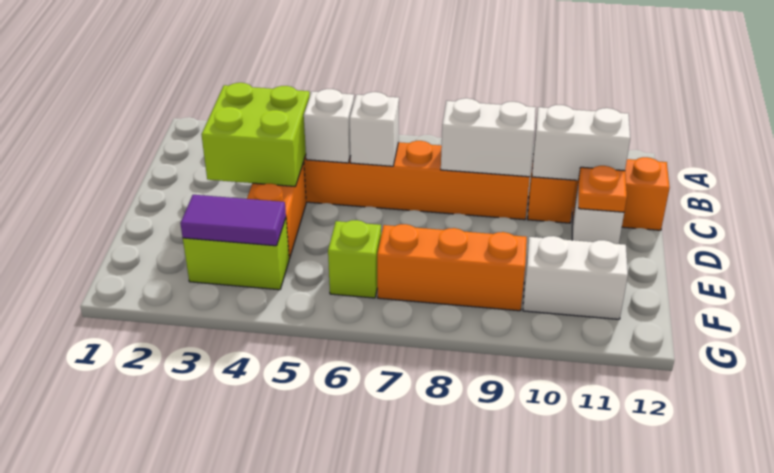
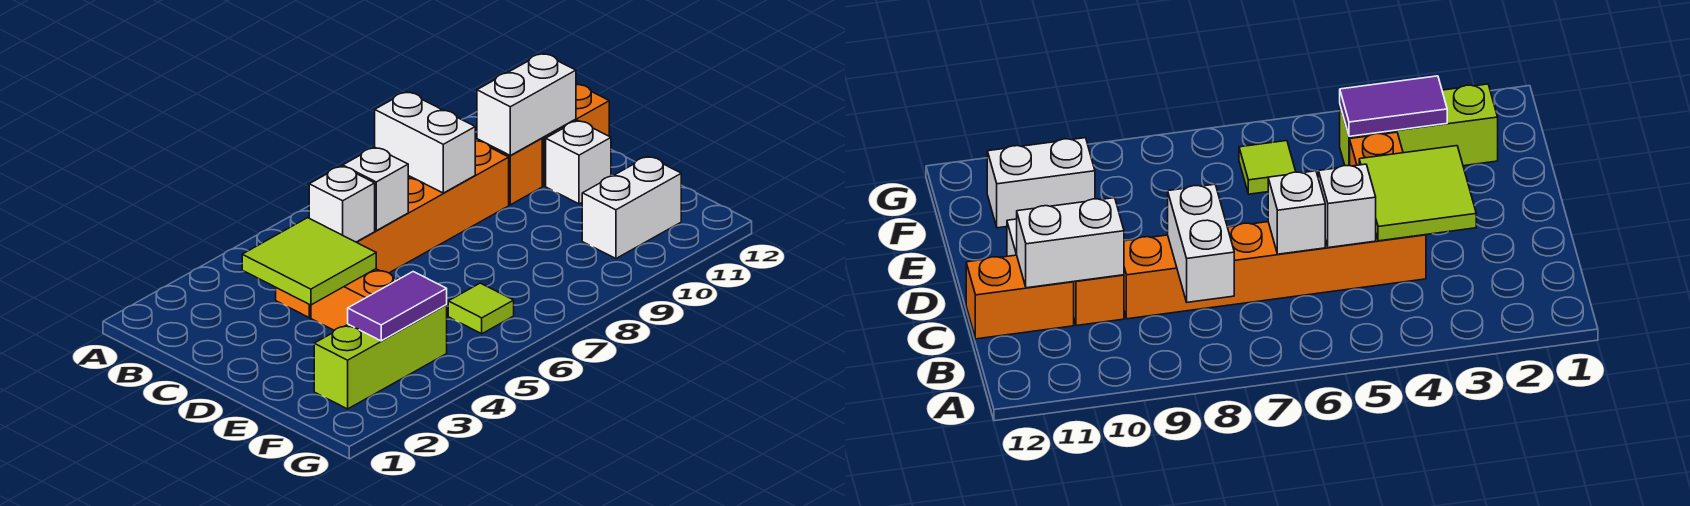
lime brick C3:D4 level 2 -> lime tile C3:D4 level 2
white brick C8:C9 level 2 -> white brick B8:C8 level 2
orange plate D11 level 2 -> none
lime brick F3:F4 level 1 -> lime brick F2:F4 level 1
lime brick F6 level 1 -> lime tile F6 level 1
orange brick F7:F9 level 1 -> none

